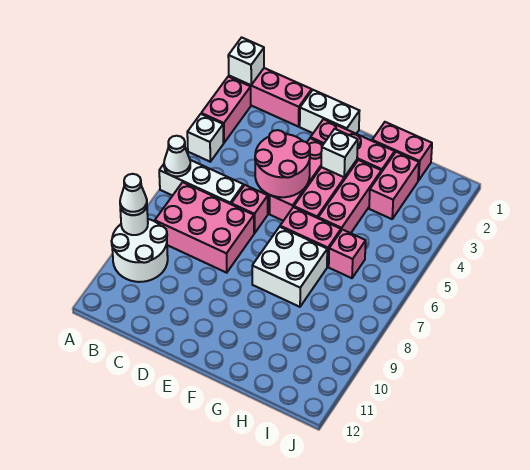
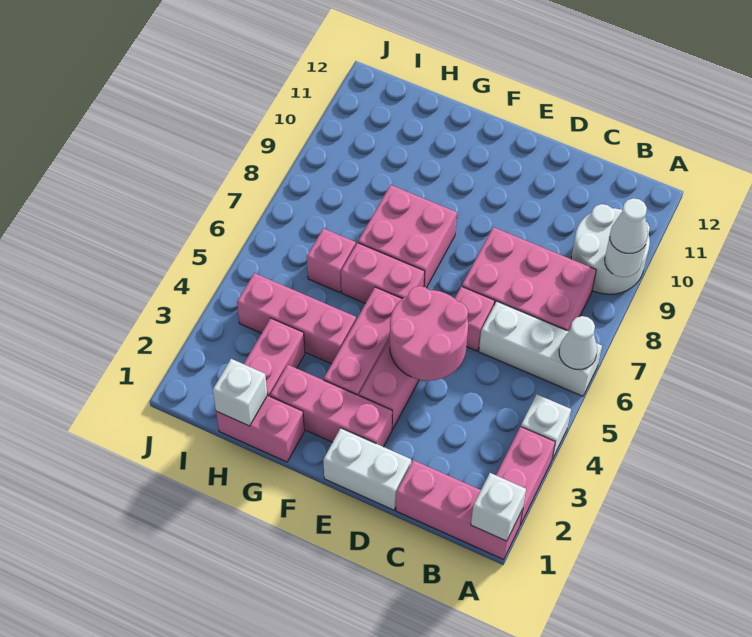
white brick F3 level 2 -> white brick H1 level 2
white brick F7:G8 level 1 -> pink brick F7:G8 level 1
pink brick G3:G5 level 1 -> pink brick G4:I4 level 1

